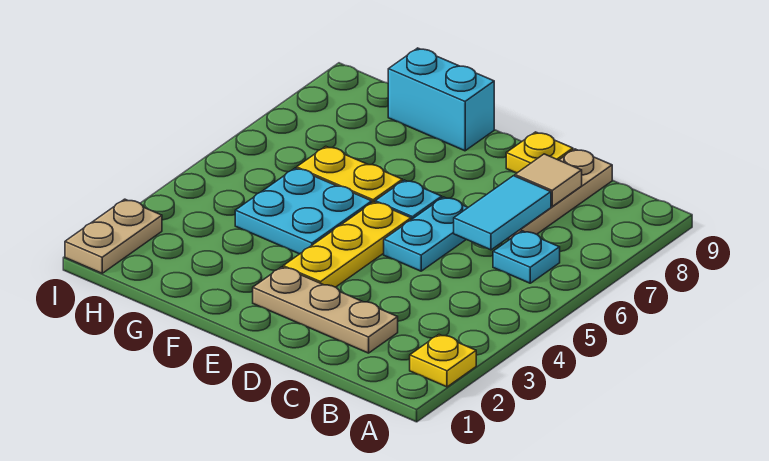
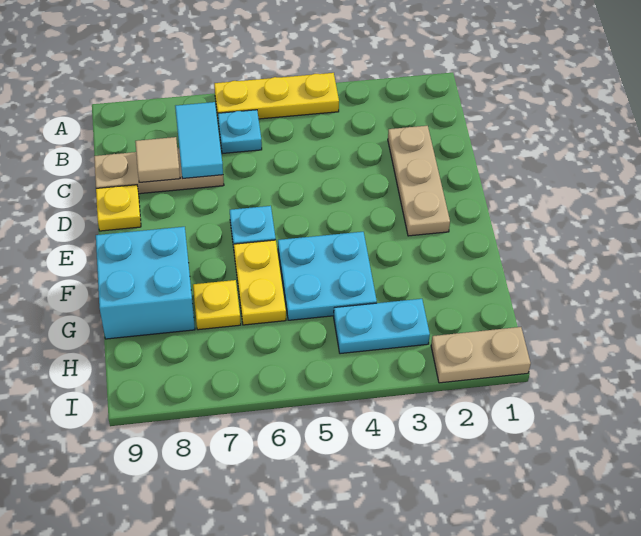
yellow plate A2 level 1 -> yellow plate G7 level 1
cyan tile C6:C7 level 2 -> cyan tile B7:C7 level 2
cyan plate D5:D6 level 1 -> cyan plate H3:H4 level 1
yellow plate E3:E5 level 1 -> yellow plate A4:A6 level 1
cyan brick F9:G9 level 1 -> cyan brick F8:G9 level 1

